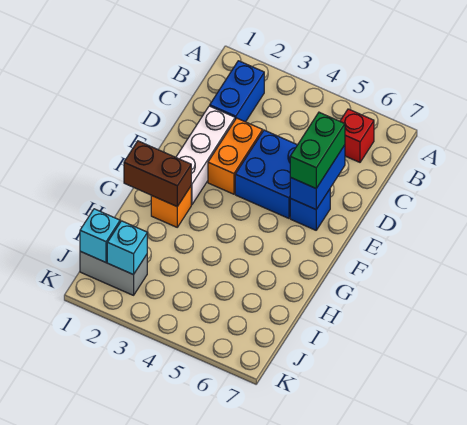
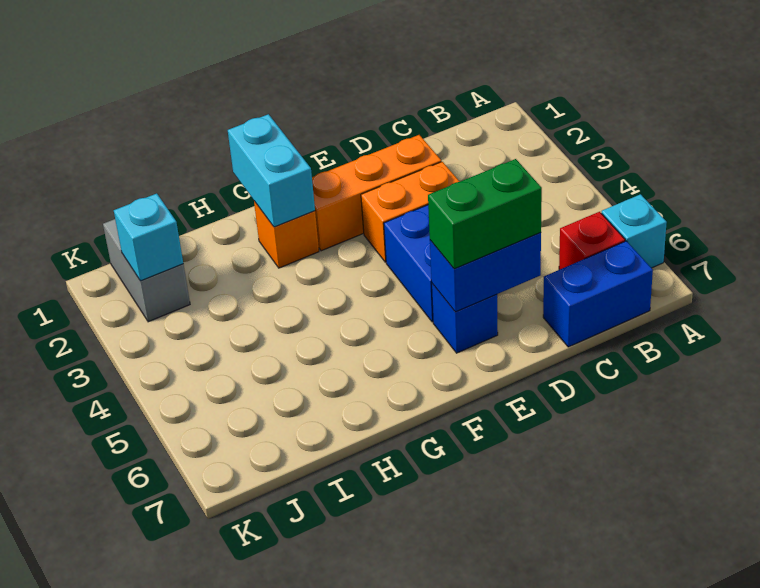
blue brick B2:C2 level 1 -> blue brick B7:C7 level 1
white brick D2:F2 level 1 -> orange brick D2:F2 level 1
brown brick G1:G2 level 2 -> cyan brick G1:G2 level 2
cyan brick J1 level 2 -> cyan brick A6 level 1

